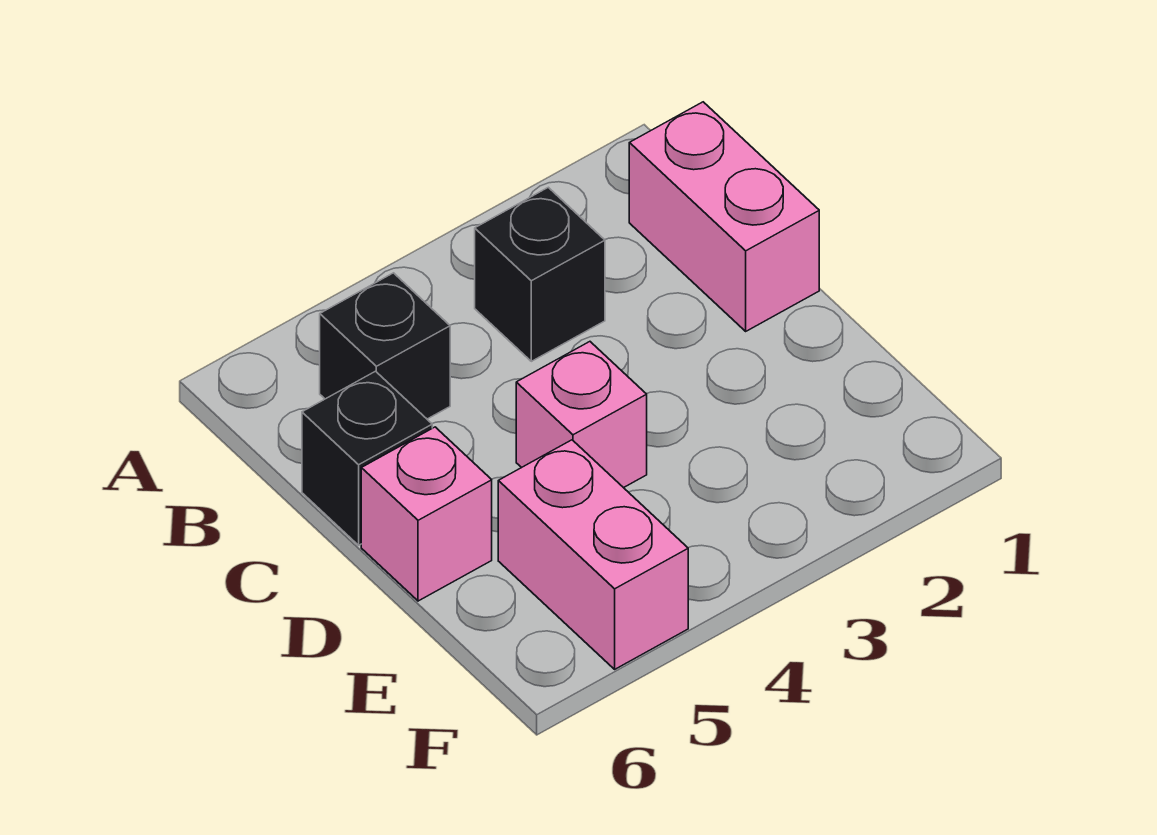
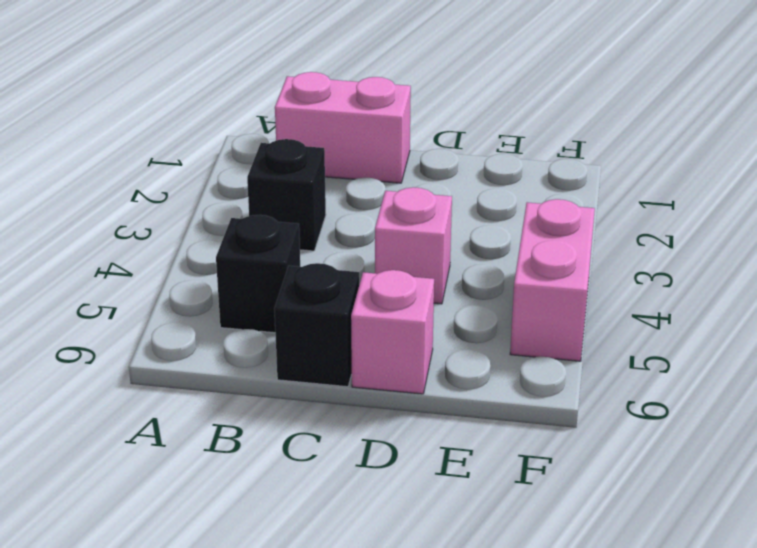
pink brick E5:F5 level 1 -> pink brick F4:F5 level 1

